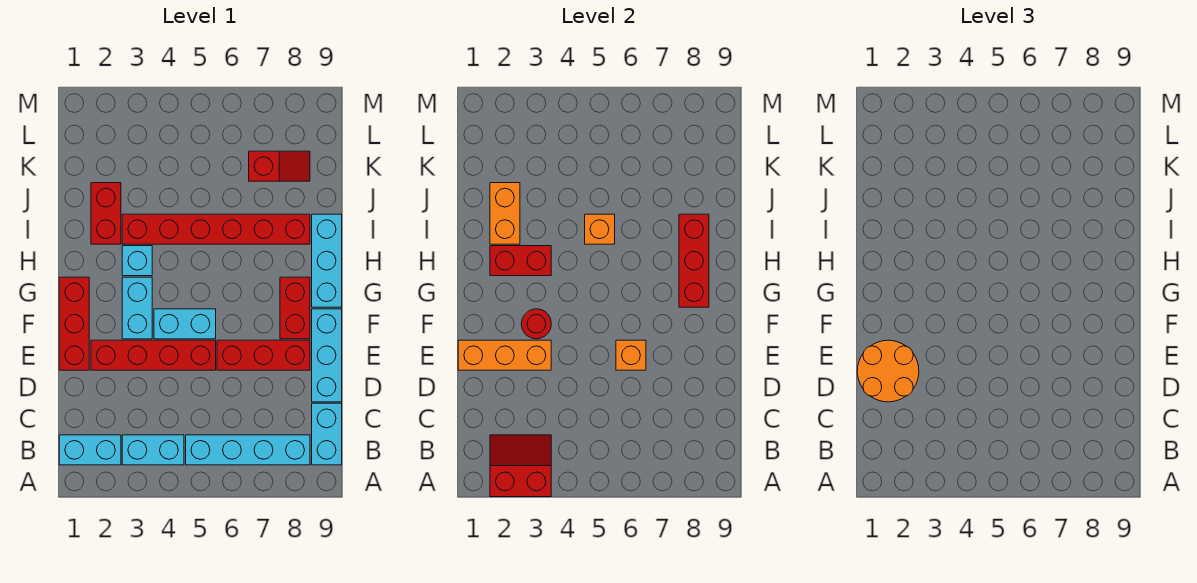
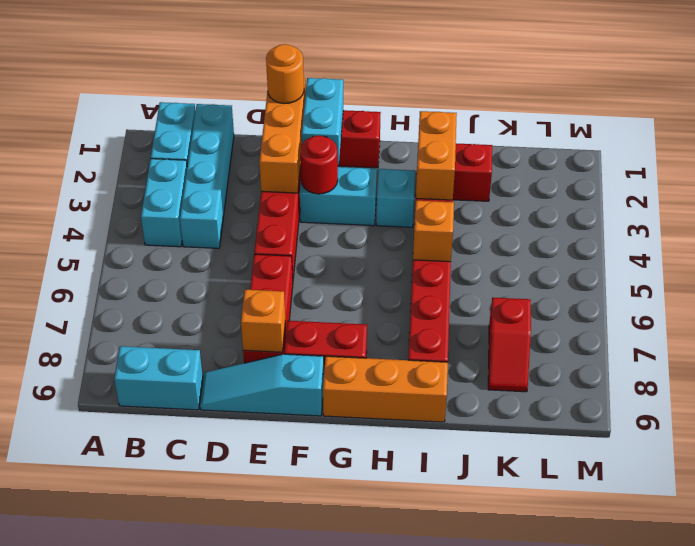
red slope A2:B3 level 2 top A -> none
cyan brick B5:B8 level 1 -> cyan brick C1:C4 level 1
orange round brick D1:E2 level 3 -> orange round brick E1 level 3
cyan brick D9:F9 level 1 -> cyan slope D9:F9 level 1 top F
orange brick E6 level 2 -> orange brick E8 level 2
cyan brick F4:F5 level 1 -> cyan brick F1:F2 level 2
red brick G8:I8 level 2 -> none
cyan brick G9:I9 level 1 -> orange brick G9:I9 level 1
red brick H2:H3 level 2 -> none
orange brick I2:J2 level 2 -> orange brick I2:I3 level 2

